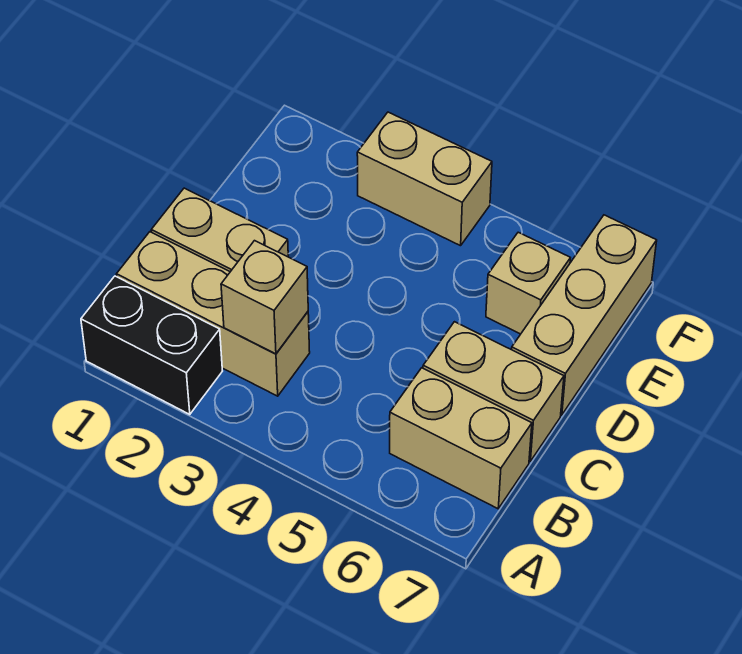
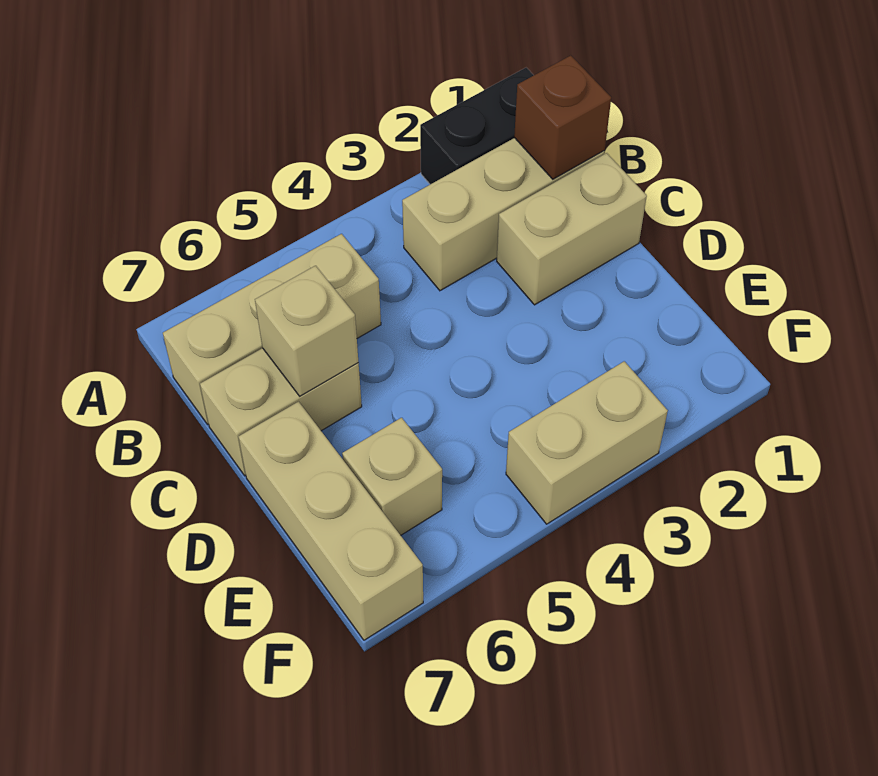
none -> brown brick B1 level 2
tan brick B3 level 2 -> tan brick C6 level 2
tan brick B6:B7 level 1 -> tan brick B5:B7 level 1

